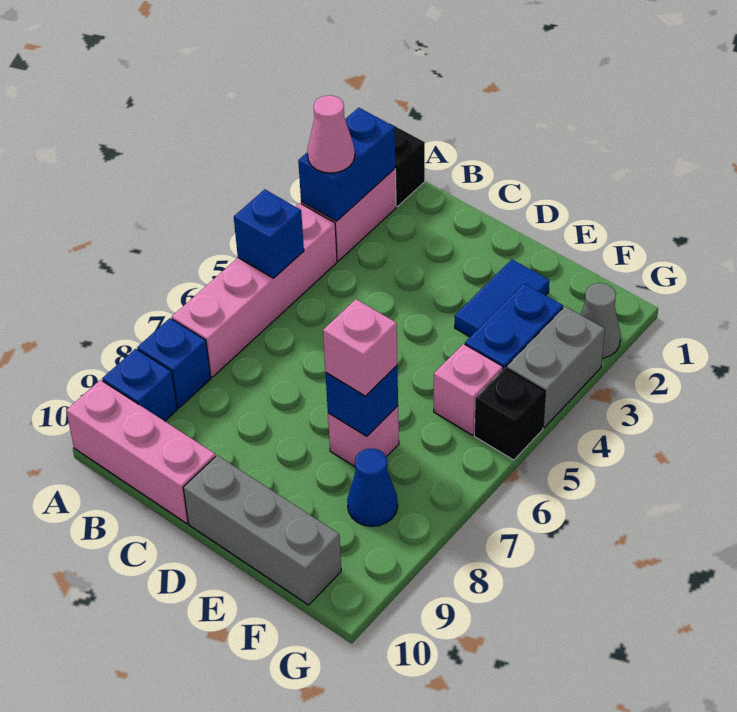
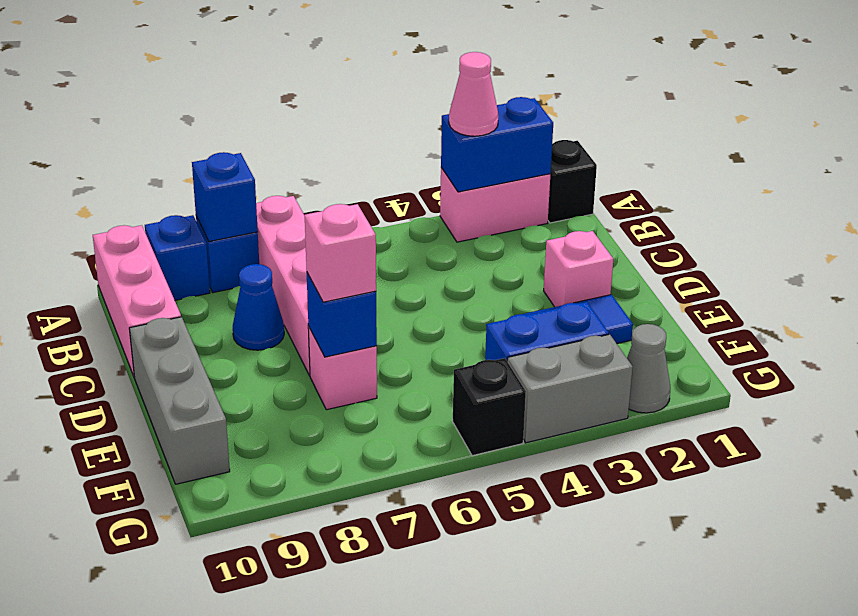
pink brick A4:A7 level 1 -> pink brick A7:D7 level 1
blue brick A5 level 2 -> blue brick A8 level 2
pink brick F5 level 1 -> pink brick D2 level 1
blue cone F8 level 1 -> blue cone C8 level 1

